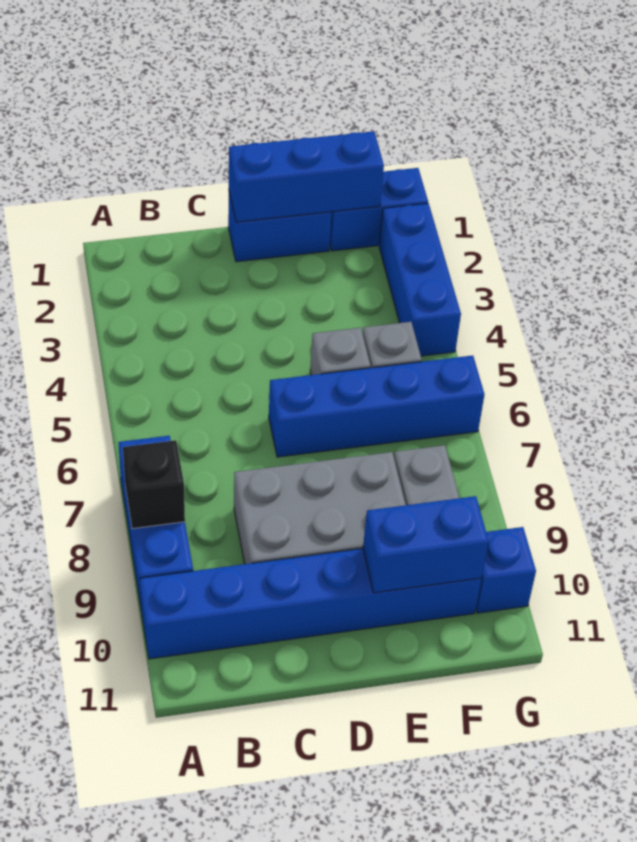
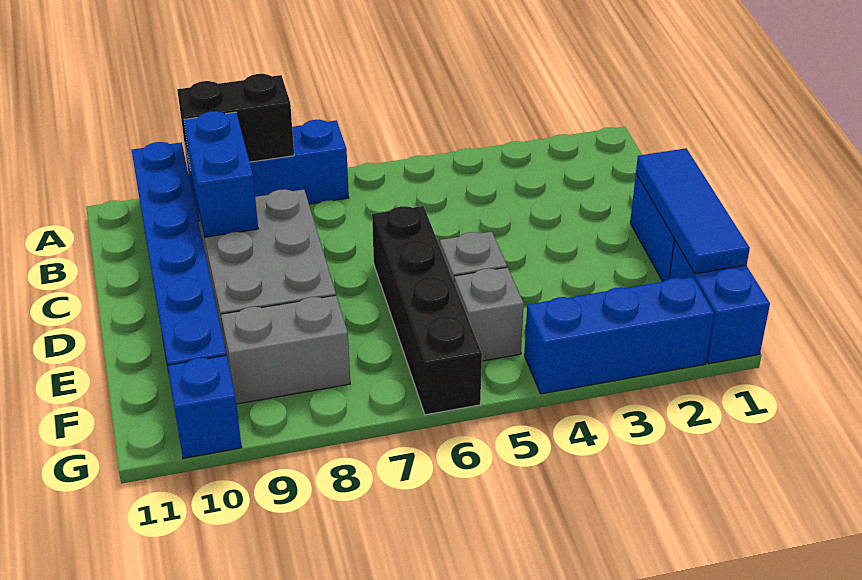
black brick A8 level 2 -> black brick A8:A9 level 2
blue brick D1:F1 level 2 -> blue tile D1:F1 level 2
blue brick D6:G6 level 1 -> black brick D6:G6 level 1
blue brick E10:F10 level 2 -> blue brick B9:C9 level 2

